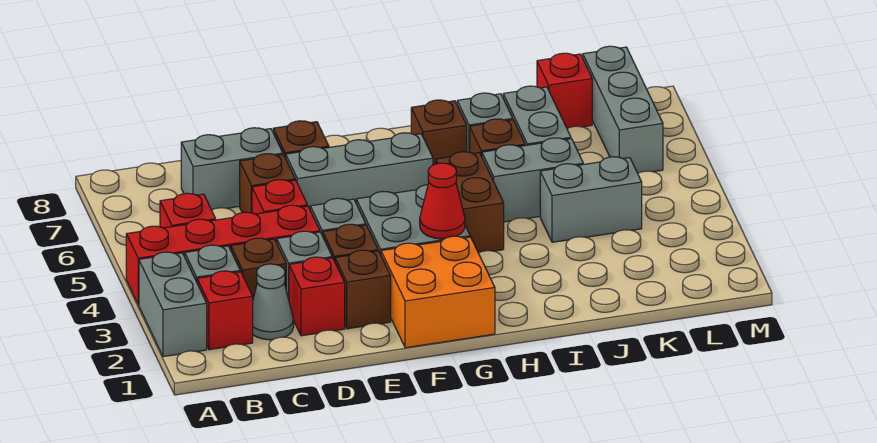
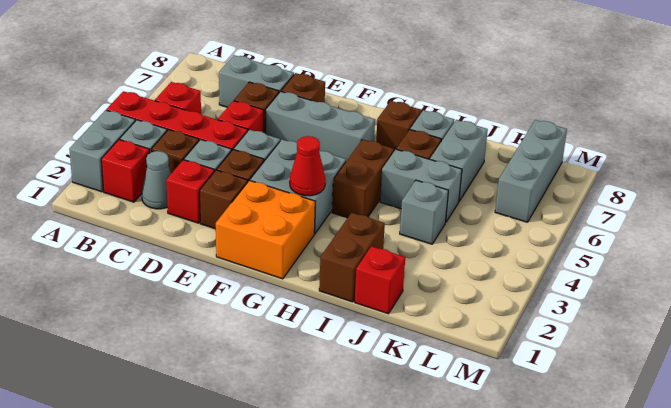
none -> brown brick I1:I2 level 1
grey brick J4:K4 level 1 -> grey brick J4 level 1
red brick K8 level 1 -> red brick J1 level 1

